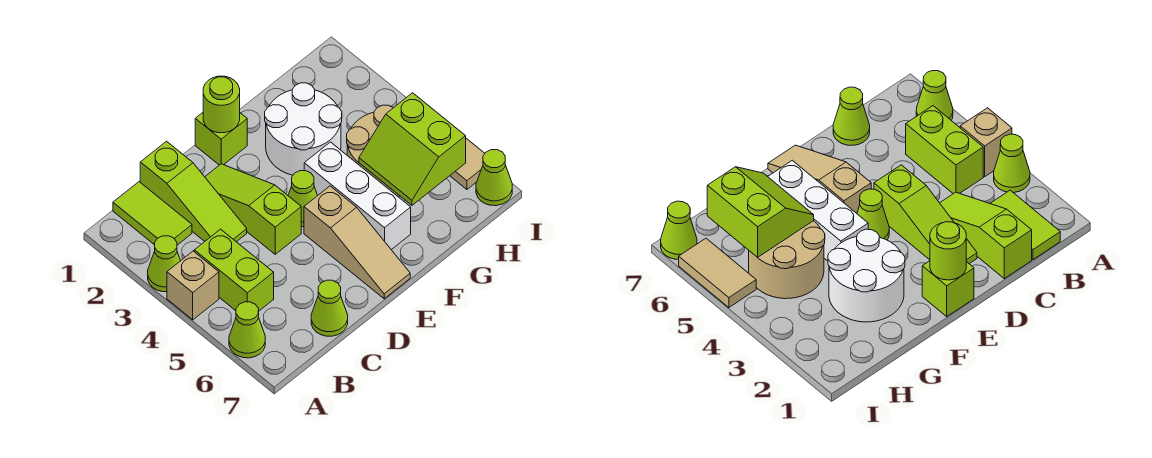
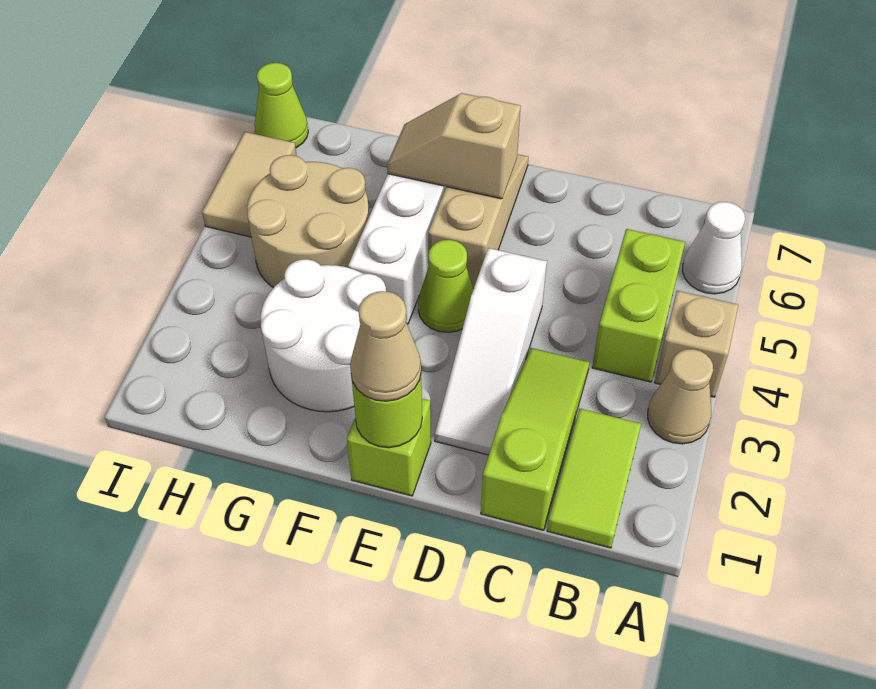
lime cone A3 level 1 -> tan cone A3 level 1
lime cone A6 level 1 -> white cone A6 level 1
lime cone C7 level 1 -> none
lime slope D2:D4 level 1 top 4 -> white slope D2:D4 level 1 top 4
none -> tan cone E1 level 3
none -> tan slope E6:F6 level 2 top E
lime slope G5:H6 level 2 top H -> none

